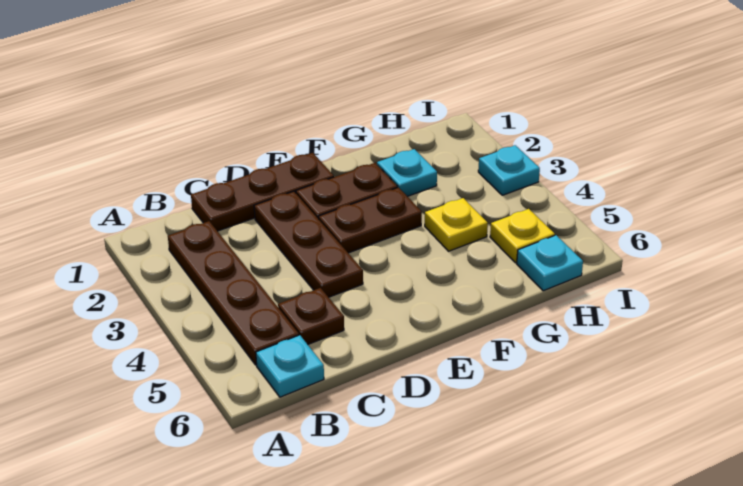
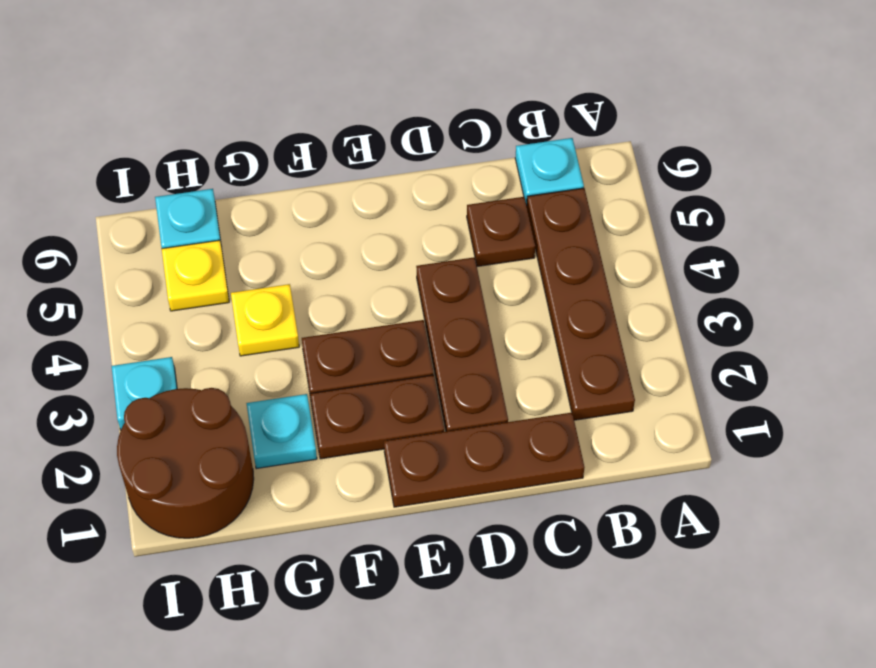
none -> brown round brick H1:I2 level 1

